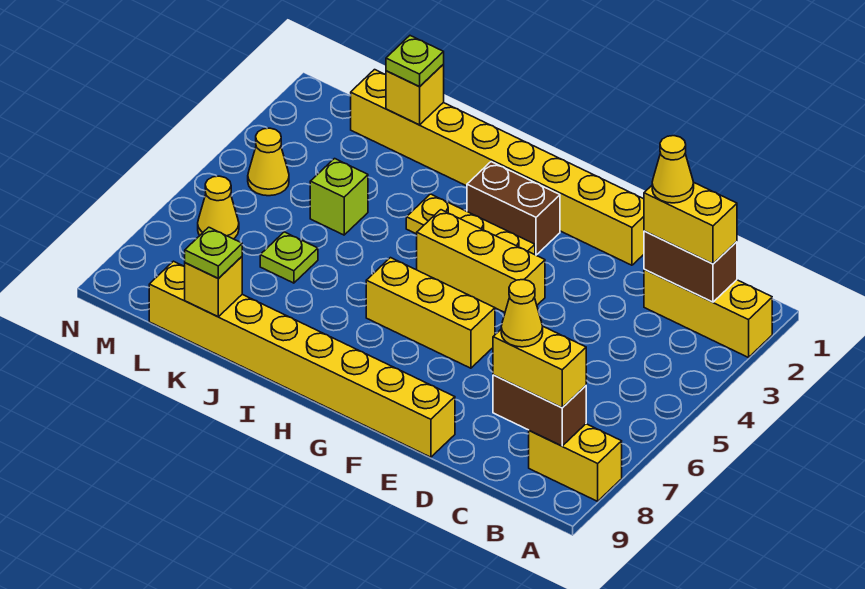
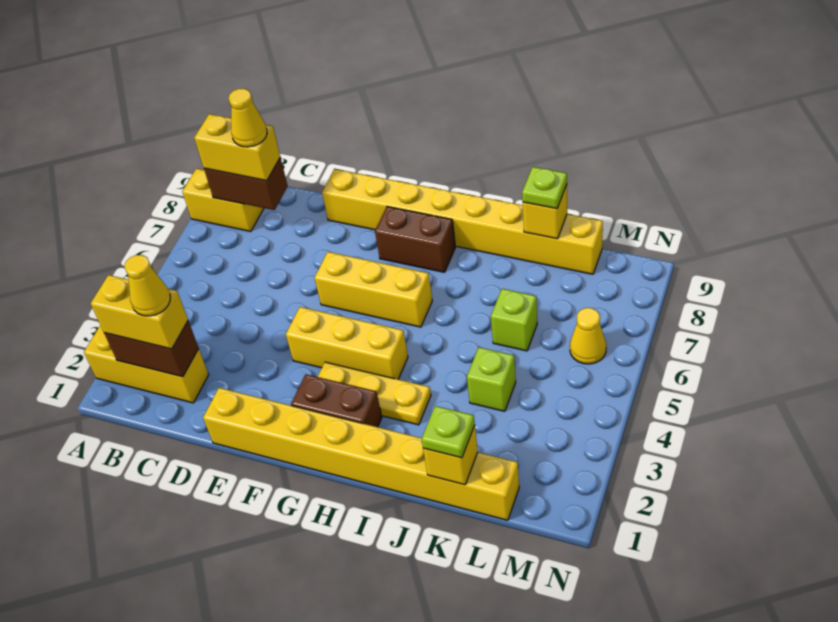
none -> brown brick G8:H8 level 1
lime plate K6 level 1 -> lime brick K6 level 1
yellow cone M4 level 1 -> none

